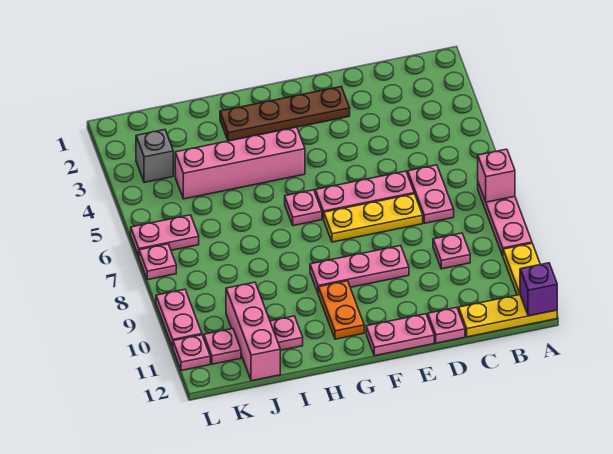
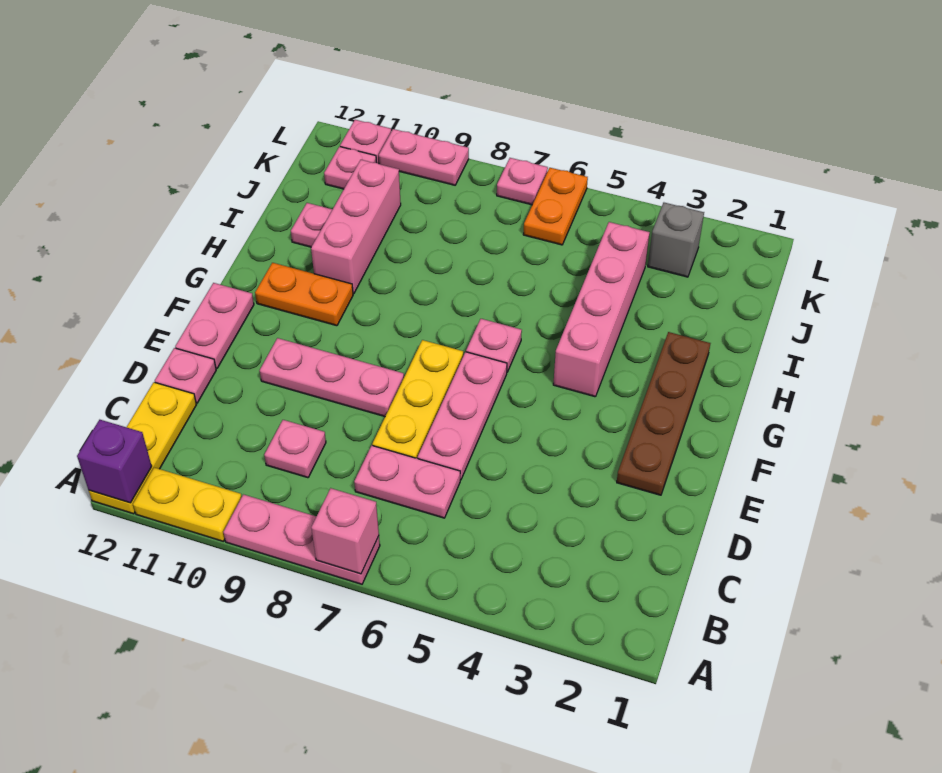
pink plate E9:G9 level 1 -> pink plate E8:E10 level 1
pink brick J10:J12 level 1 -> pink brick H10:J10 level 1
pink plate K6:L6 level 1 -> orange plate K6:L6 level 1

